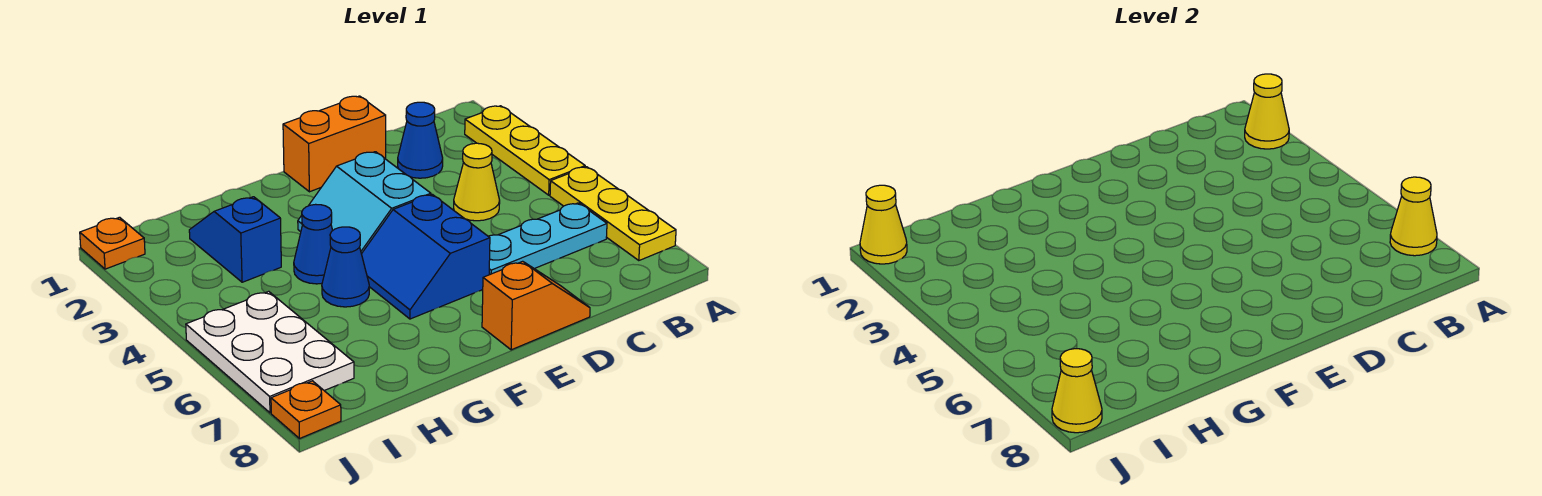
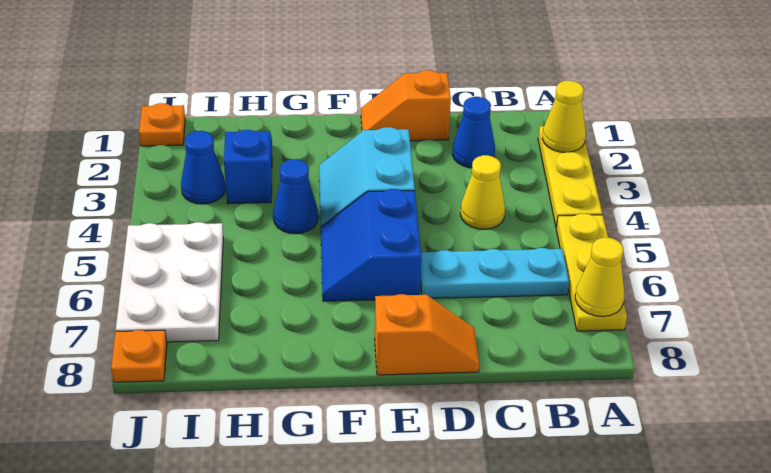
orange brick D1:E1 level 1 -> orange slope D1:E1 level 1 top D
blue cone G5 level 1 -> blue cone I3 level 1
yellow cone J1 level 2 -> none
yellow cone J8 level 2 -> none

